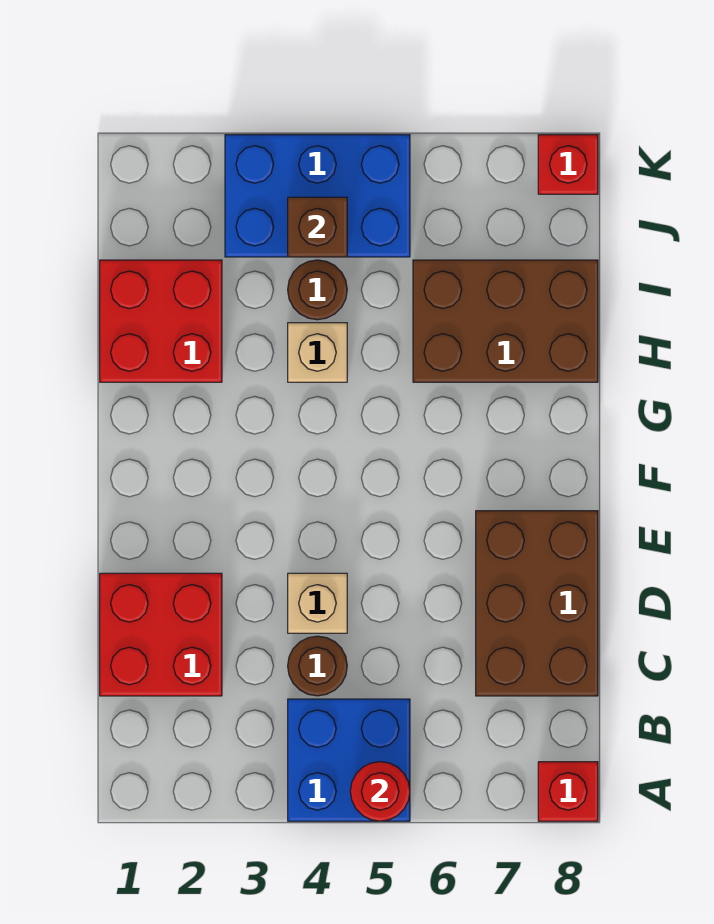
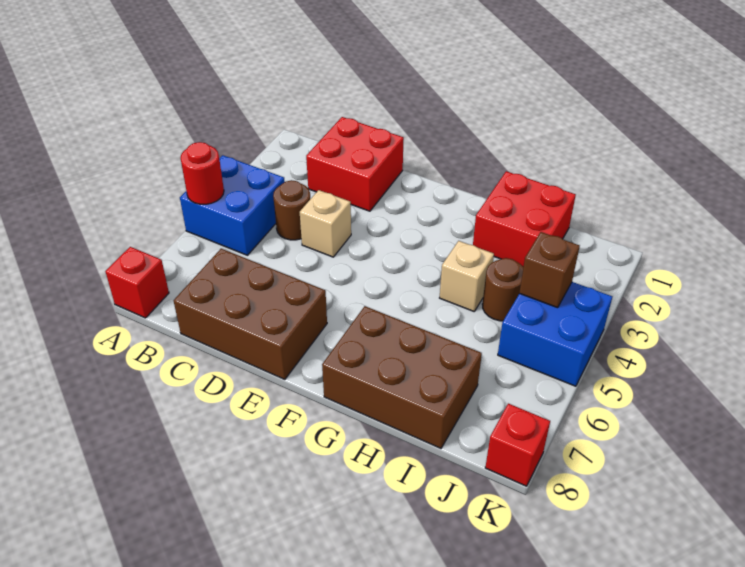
brown brick H6:I8 level 1 -> brown brick G7:I8 level 1
blue brick J3:K5 level 1 -> blue brick J4:K5 level 1

